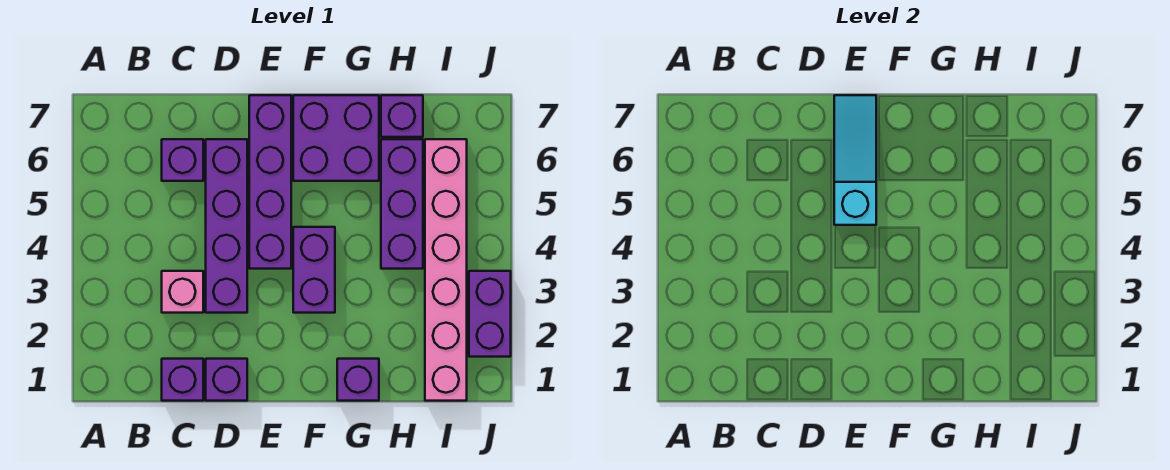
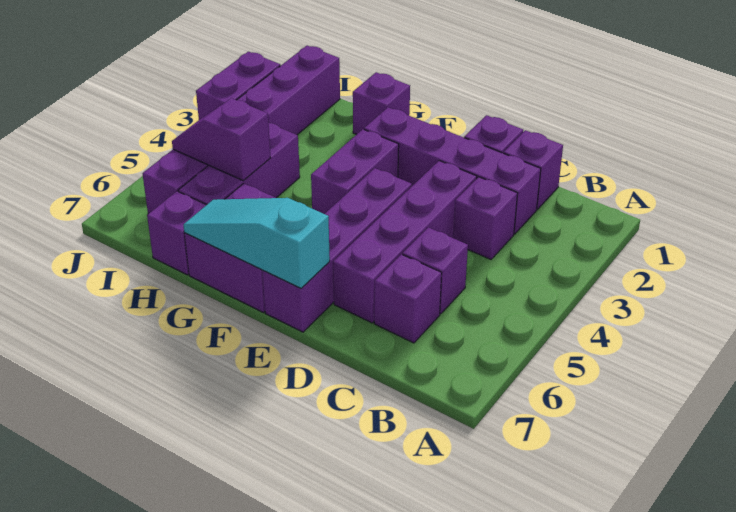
none -> purple brick C2:F2 level 1
pink brick C3 level 1 -> purple brick C3 level 1
none -> purple brick C5 level 1
cyan slope E5:E7 level 2 top 5 -> cyan slope E7:G7 level 2 top E
none -> purple slope H5:I5 level 2 top H
pink brick I1:I6 level 1 -> purple brick I1:I6 level 1

